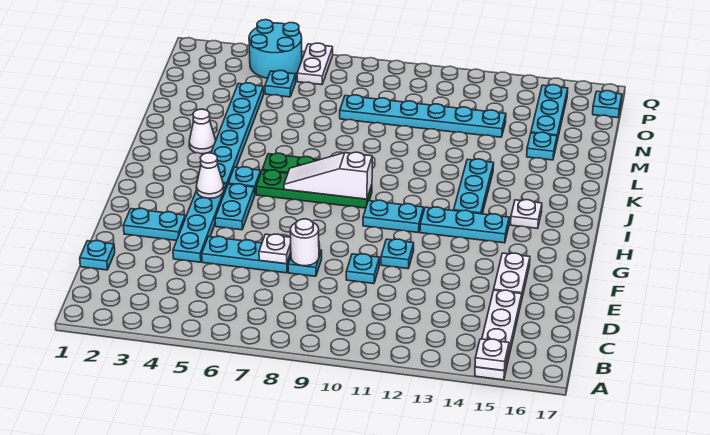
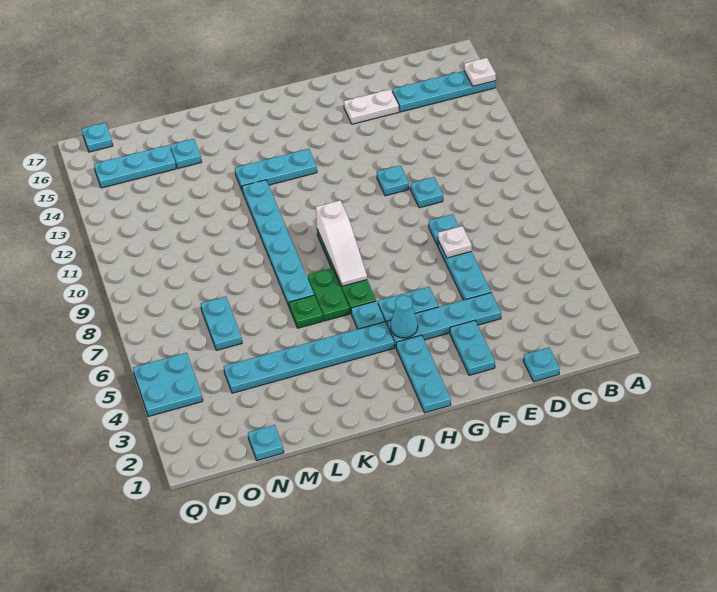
white plate A15:D15 level 1 -> cyan plate A15:D15 level 1
white round brick E8 level 2 -> none
white cone H4 level 2 -> cyan cone H4 level 2
cyan plate H10:H11 level 1 -> cyan plate N6:N7 level 1
cyan plate H12:H14 level 1 -> cyan plate H1:H3 level 1
white plate I15 level 1 -> none
white cone K3 level 1 -> none
none -> green plate K6 level 1
cyan plate N8:N13 level 1 -> cyan plate K7:K12 level 1
cyan plate O5 level 1 -> cyan plate N1 level 1
cyan round brick P4:Q5 level 1 -> cyan plate P4:Q5 level 1
white plate P6:Q6 level 1 -> none

